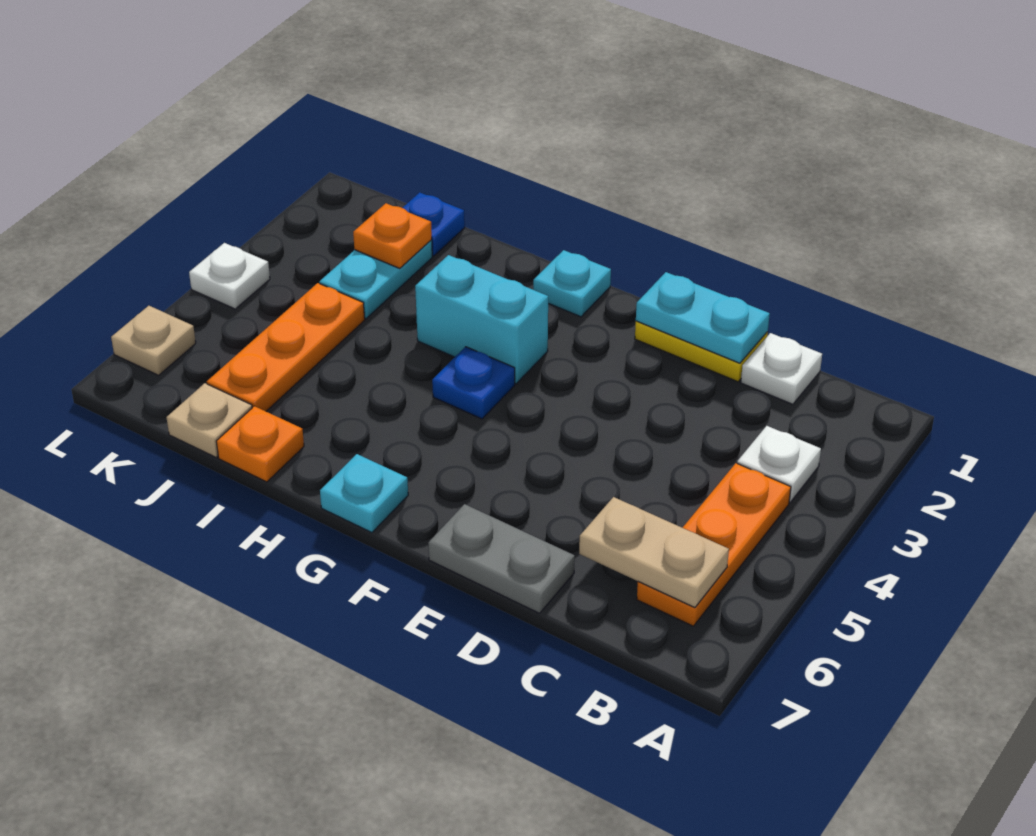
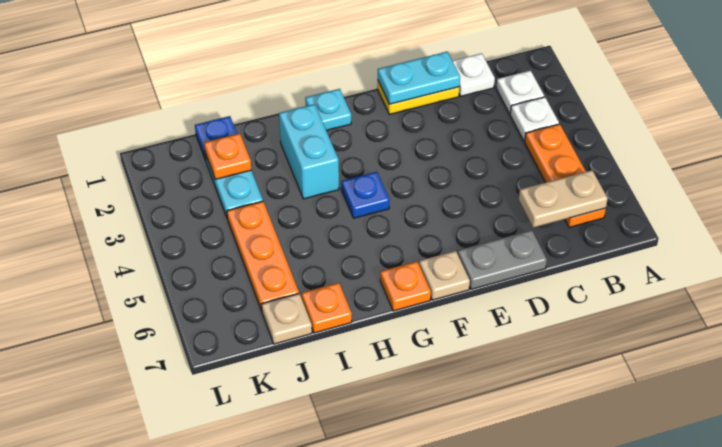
cyan brick G3:H3 level 1 -> cyan brick H2:H3 level 1
cyan plate G7 level 1 -> orange plate G7 level 1
white plate L4 level 1 -> white plate B2 level 1
tan plate L6 level 1 -> tan plate F7 level 1

